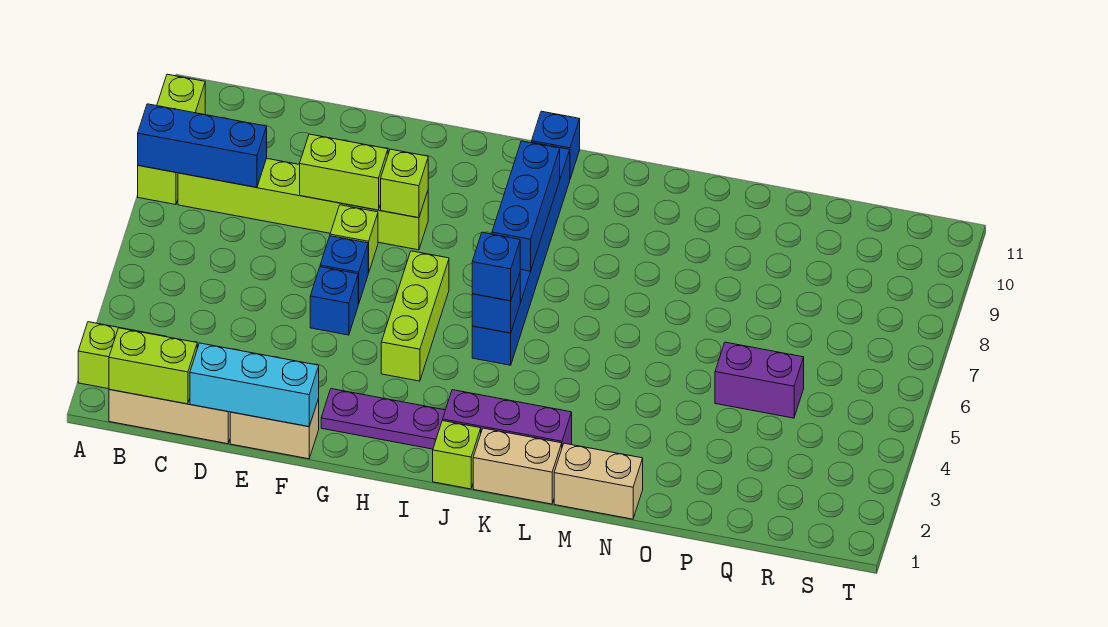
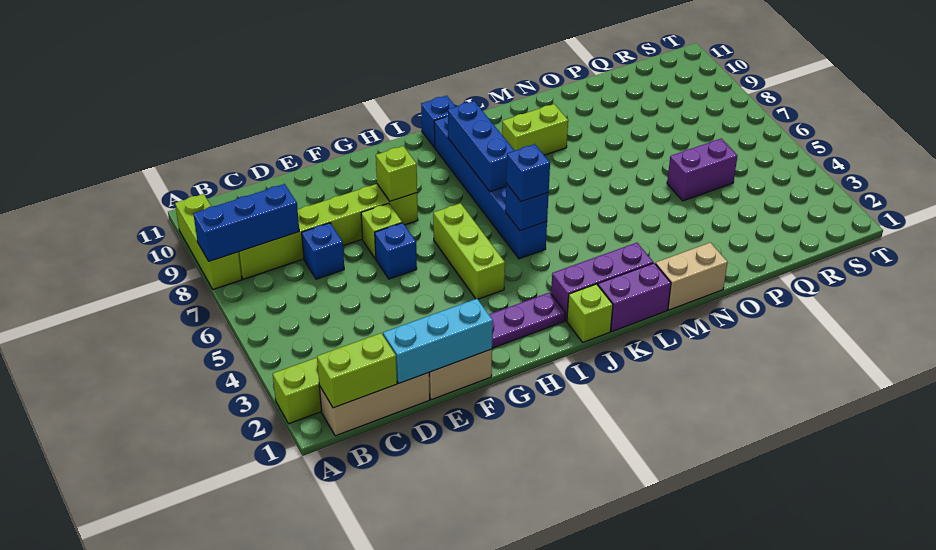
lime brick E8:F8 level 2 -> lime brick L9:M9 level 1
blue brick F5 level 1 -> blue brick D7 level 1
tan brick K1:L1 level 1 -> purple brick K1:L1 level 1

